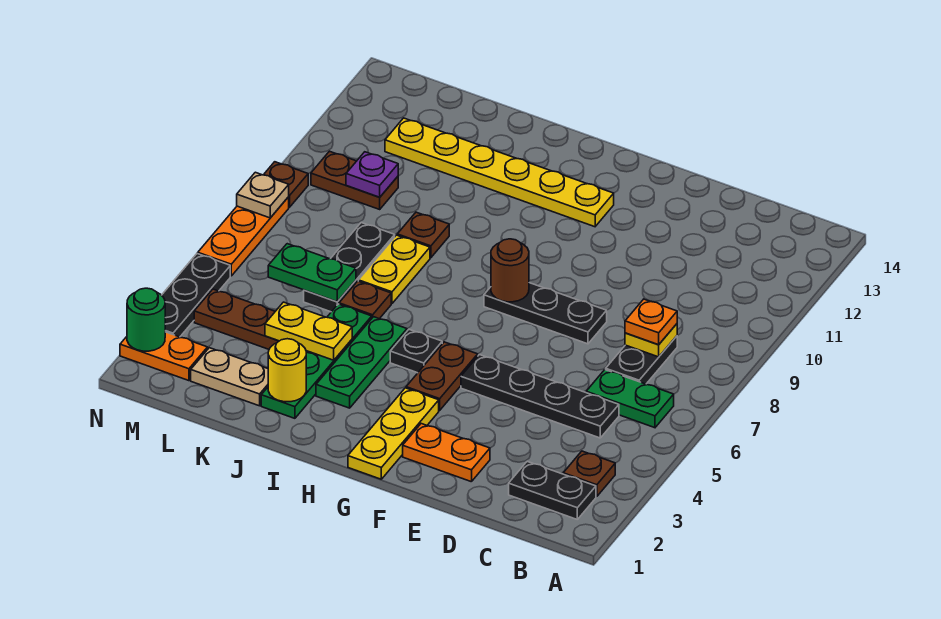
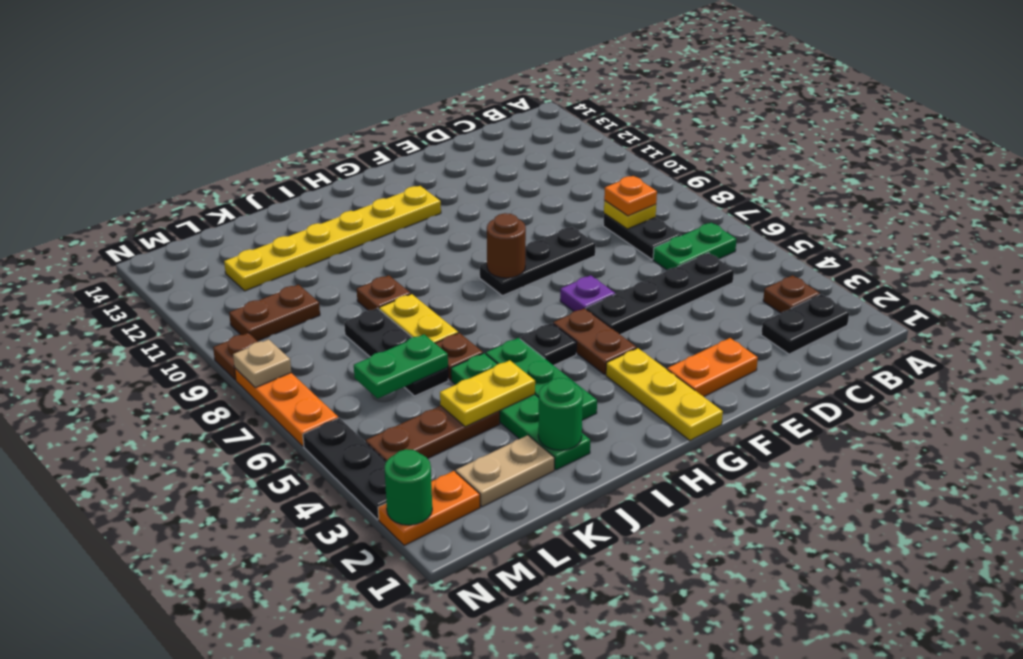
yellow round brick J2 level 2 -> green round brick J2 level 2
purple plate L10 level 2 -> purple plate F6 level 1

